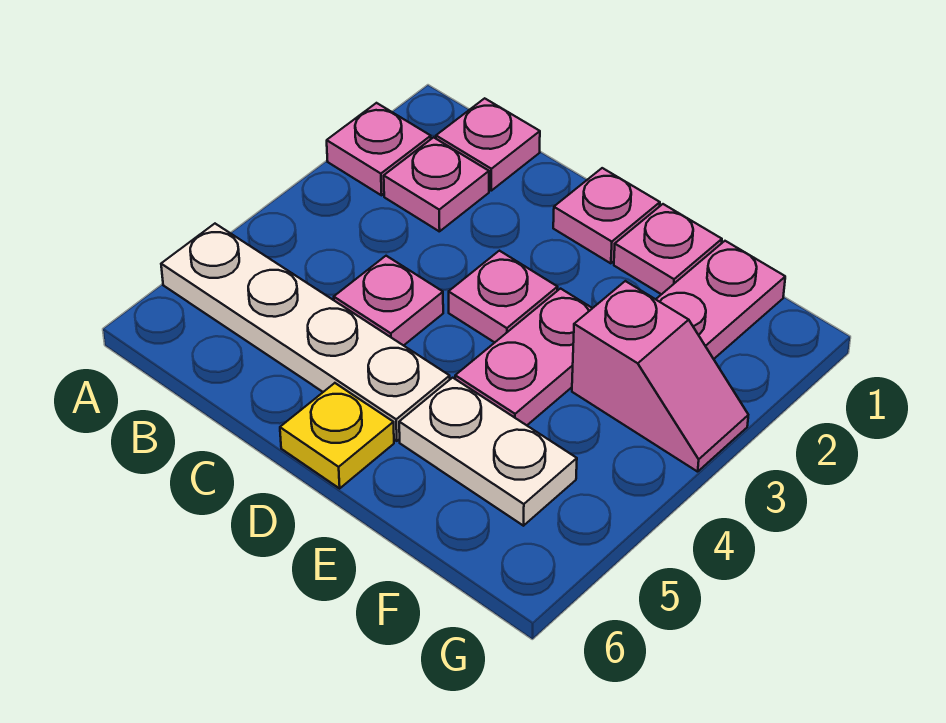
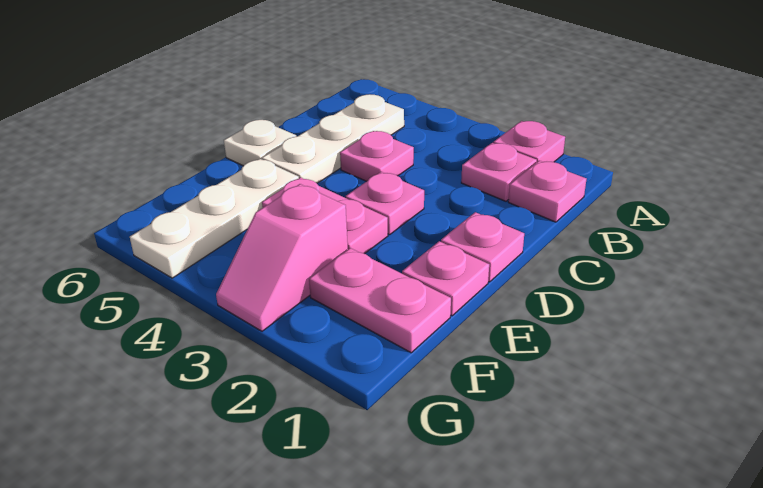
white plate A5:D5 level 1 -> white plate B5:D5 level 1
yellow plate D6 level 1 -> white plate D6 level 1
white plate E5:F5 level 1 -> white plate E5:G5 level 1

